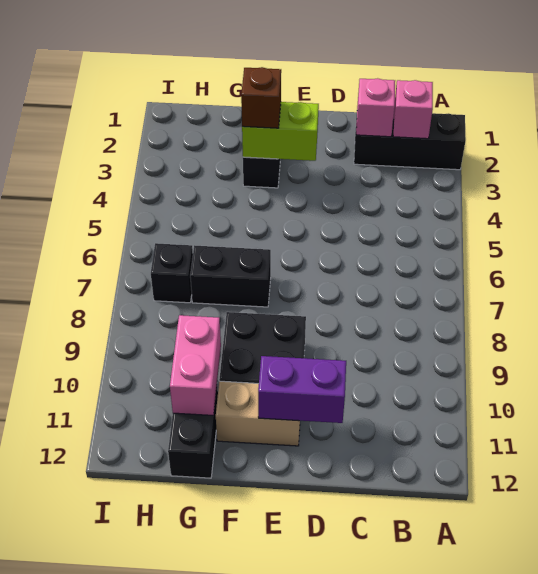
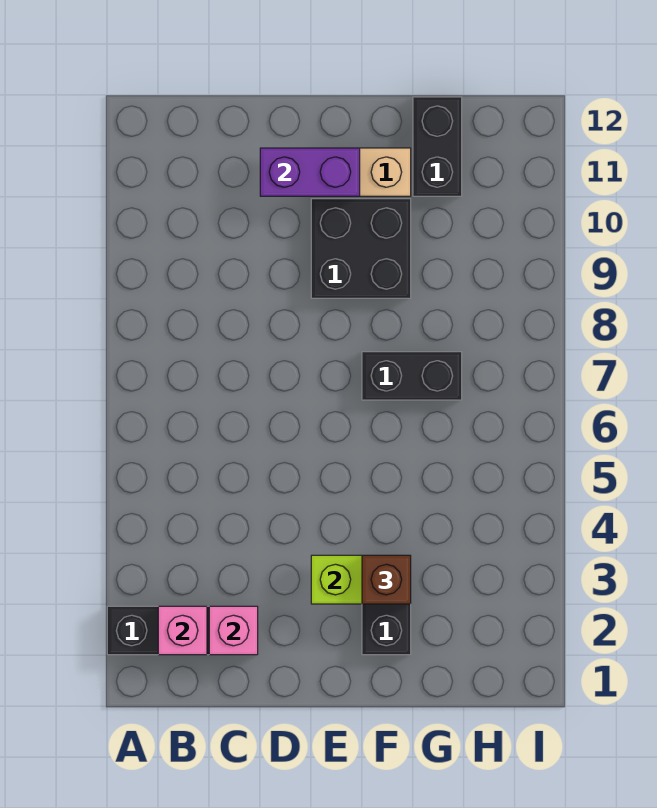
pink brick G10:G11 level 2 -> none
black brick H7 level 1 -> none

